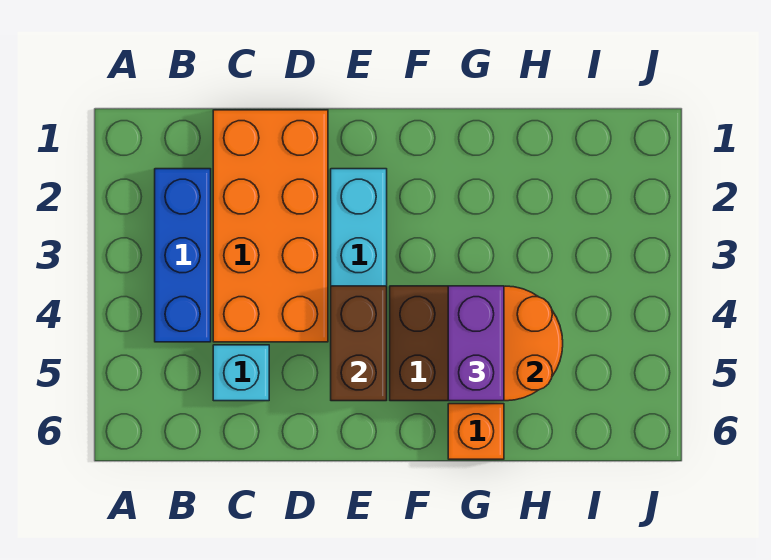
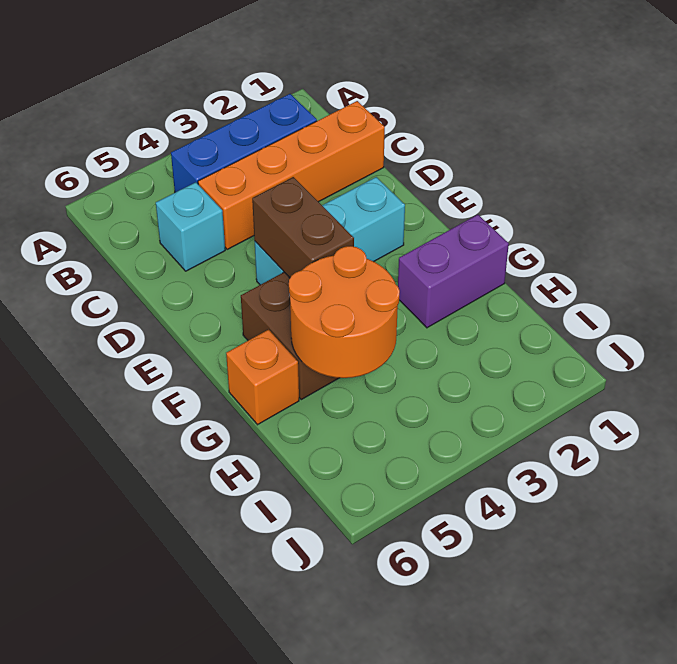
orange brick C1:D4 level 1 -> orange brick C1:C4 level 1
brown brick E4:E5 level 2 -> brown brick E4:F4 level 2
purple brick G4:G5 level 3 -> purple brick G1:G2 level 1

